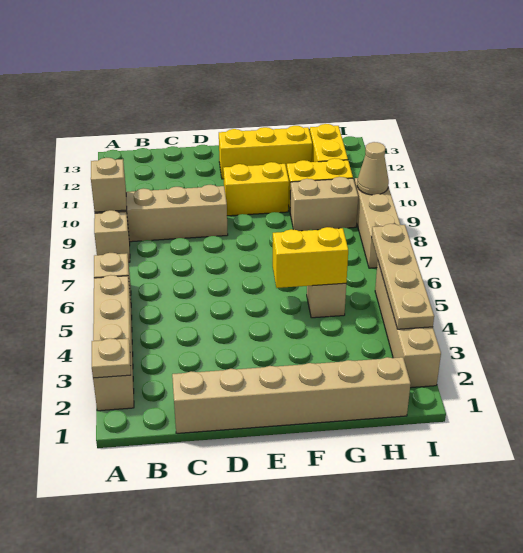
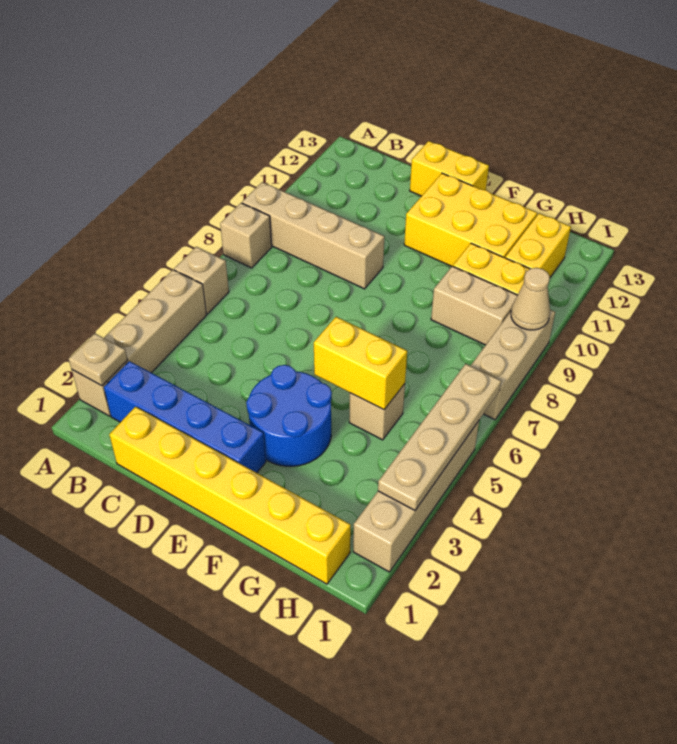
tan brick A9 level 2 -> none
none -> blue brick B2:E2 level 1
tan brick C1:H1 level 1 -> yellow brick C1:H1 level 1
none -> blue round brick E3:F4 level 1
yellow brick E10:F10 level 1 -> yellow brick D13:E13 level 1
yellow brick E12:G12 level 1 -> yellow brick E11:G12 level 1

